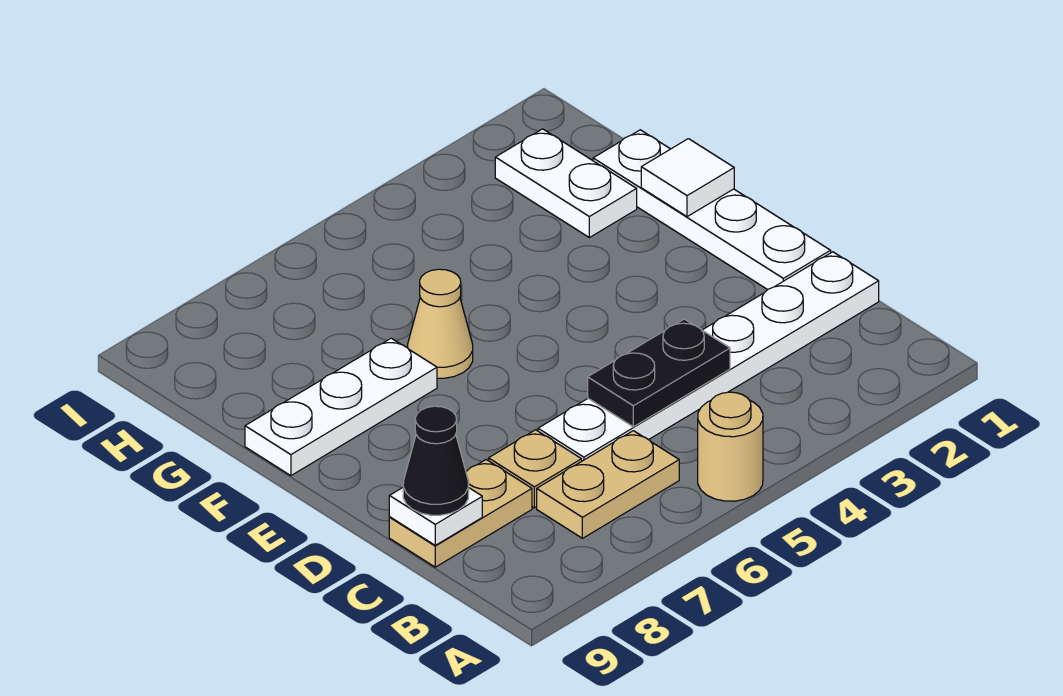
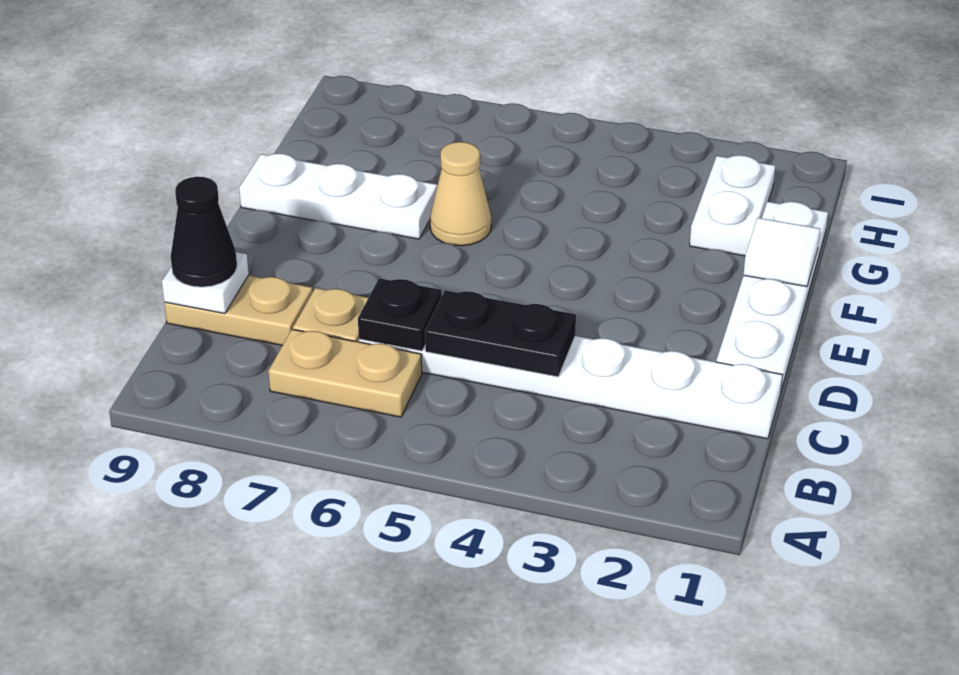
tan round brick A5 level 1 -> none
none -> black plate C6 level 2

